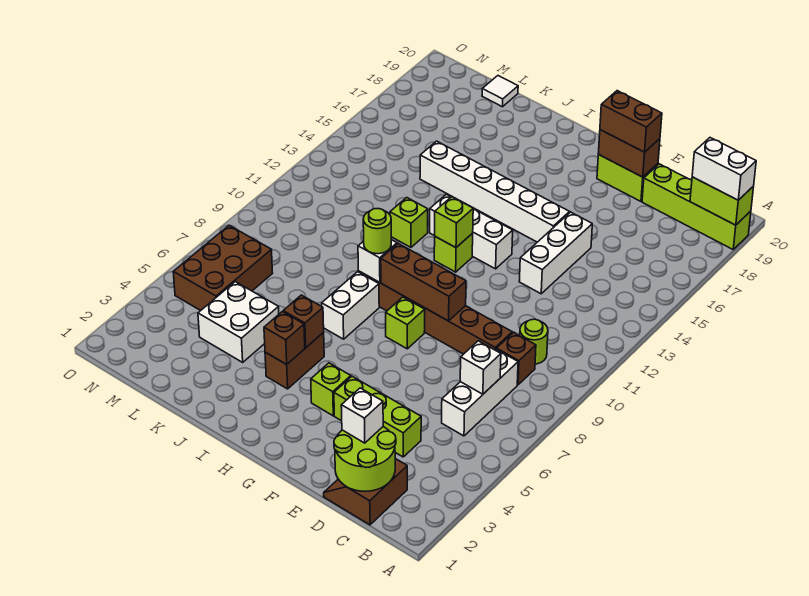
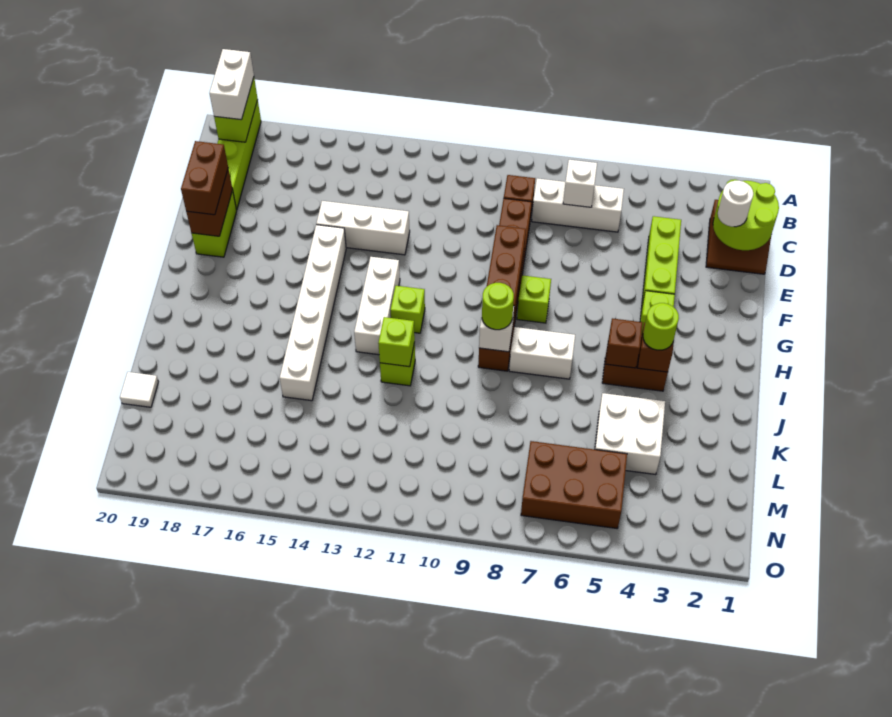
lime round brick C10 level 1 -> lime round brick I4 level 3
white brick D2 level 3 -> white round brick D2 level 3
lime brick H12 level 2 -> lime brick J12 level 2

